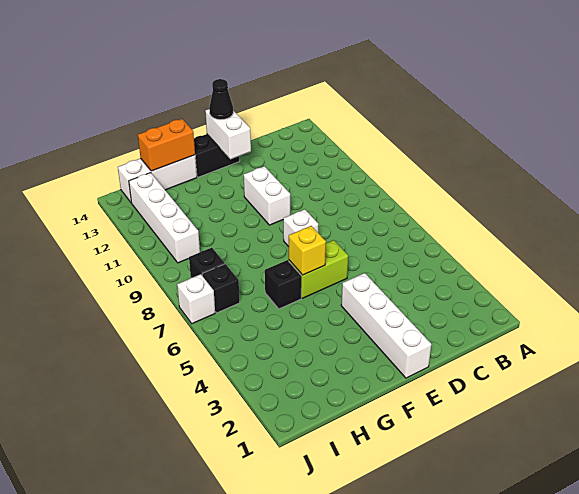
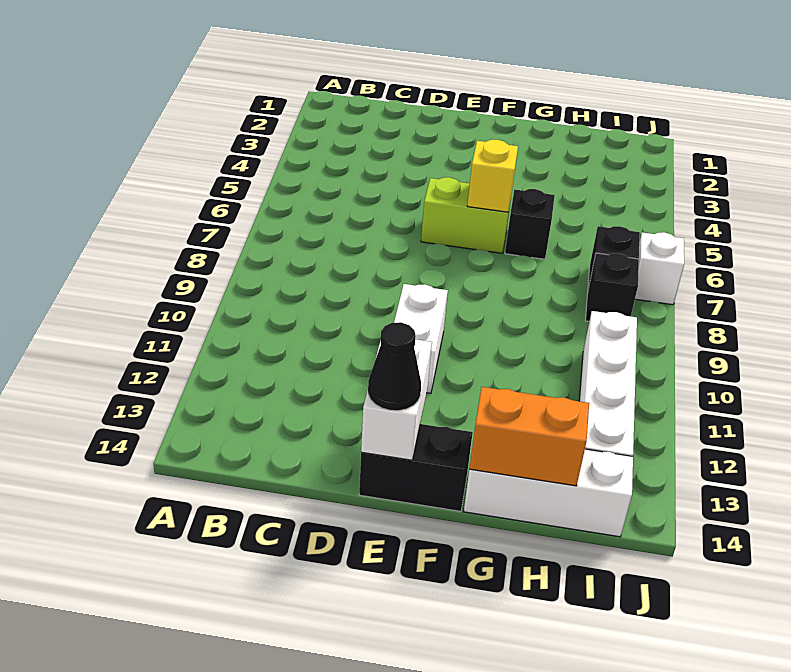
white brick E1:E4 level 1 -> none
white brick E8 level 1 -> none

